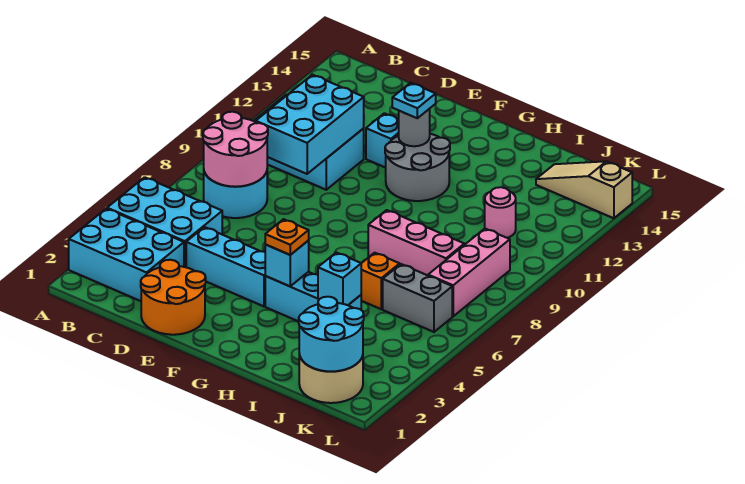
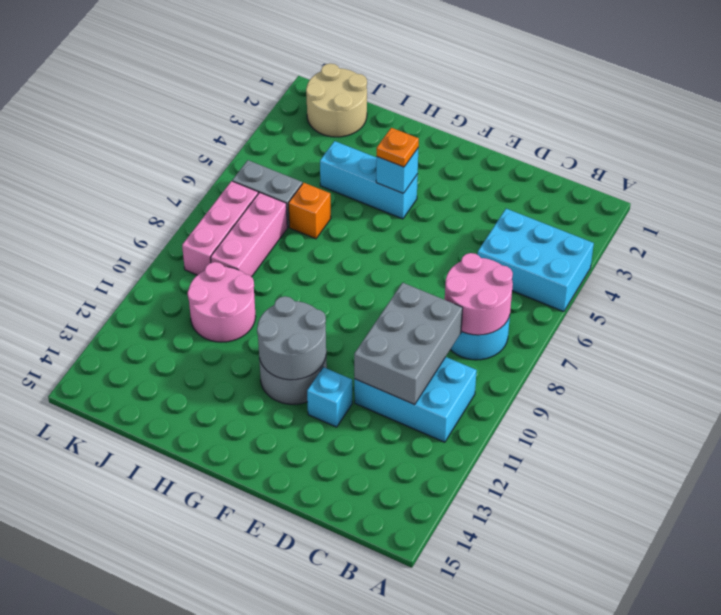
cyan brick A2:C3 level 1 -> none
cyan brick C9:D11 level 2 -> grey brick C9:D11 level 2
orange round brick D1:E2 level 1 -> none
cyan brick D4:F4 level 1 -> none
grey round brick F12 level 2 -> grey round brick F11:G12 level 2
cyan plate F12 level 3 -> none
pink brick H8:J8 level 1 -> pink brick J7:J9 level 1
cyan brick I4 level 2 -> none
cyan round brick J1:K2 level 2 -> none
pink round brick J11 level 1 -> pink round brick I10:J11 level 1
tan slope J14:L14 level 1 top L -> none

